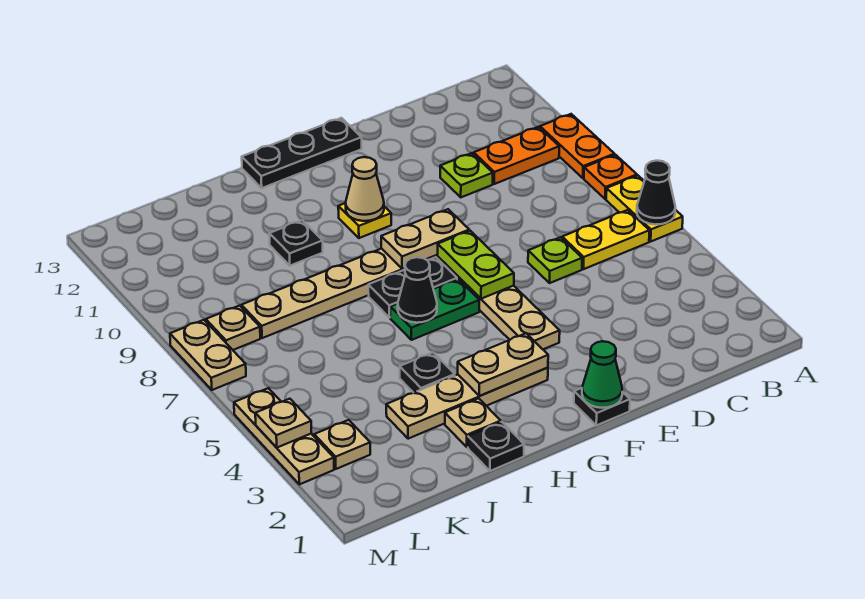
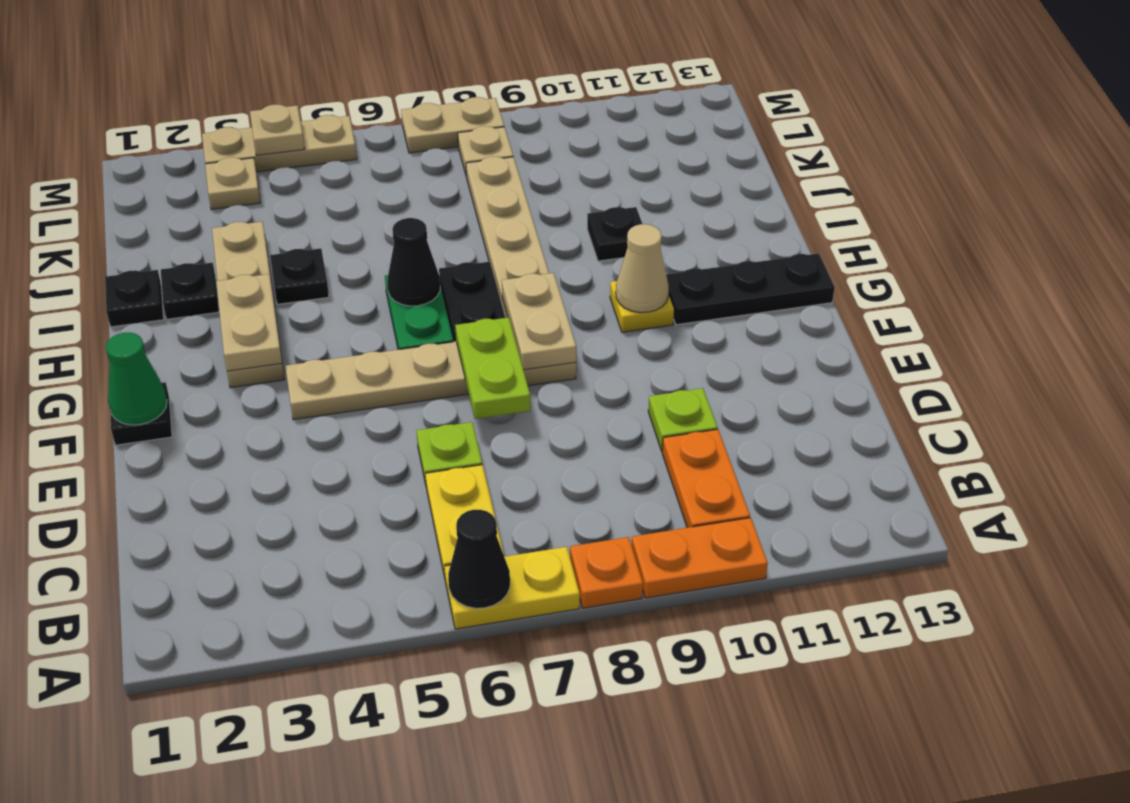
lime plate F6:F7 level 2 -> lime plate E7:F7 level 2
black plate F13:H13 level 1 -> black plate G11:G13 level 1
tan plate I2 level 1 -> black plate I2 level 1

